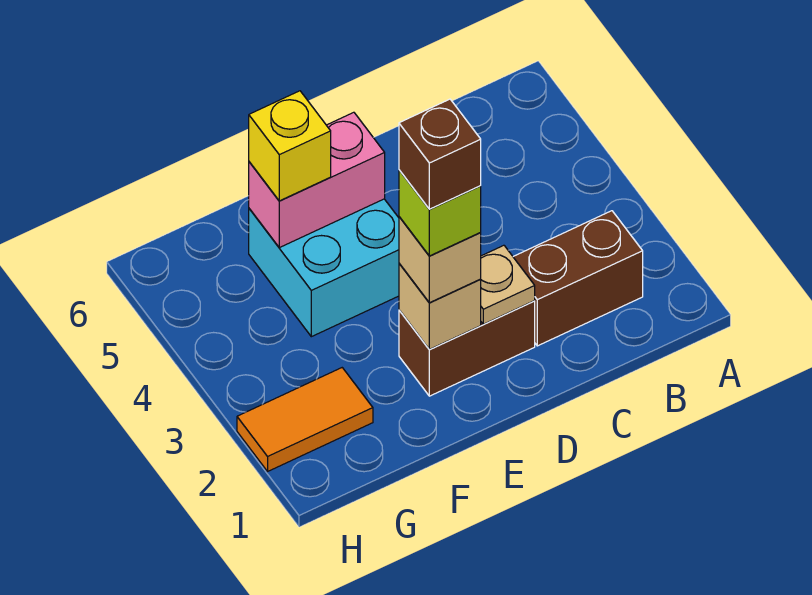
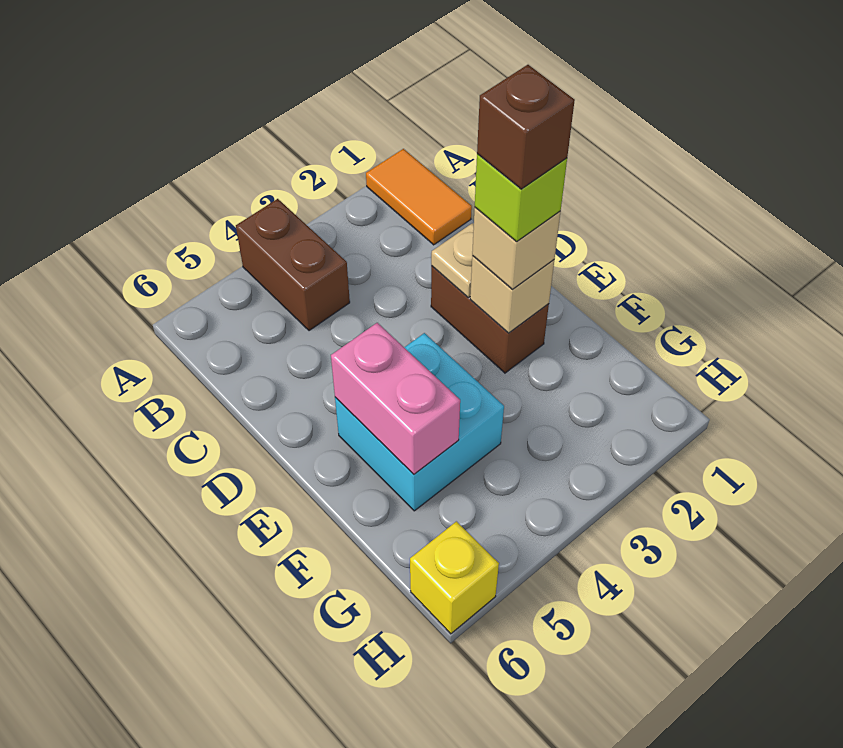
brown brick B2:C2 level 1 -> brown brick A4:B4 level 1
yellow brick F5 level 3 -> yellow brick H6 level 1
orange tile G2:H2 level 1 -> orange tile A1:B1 level 1

